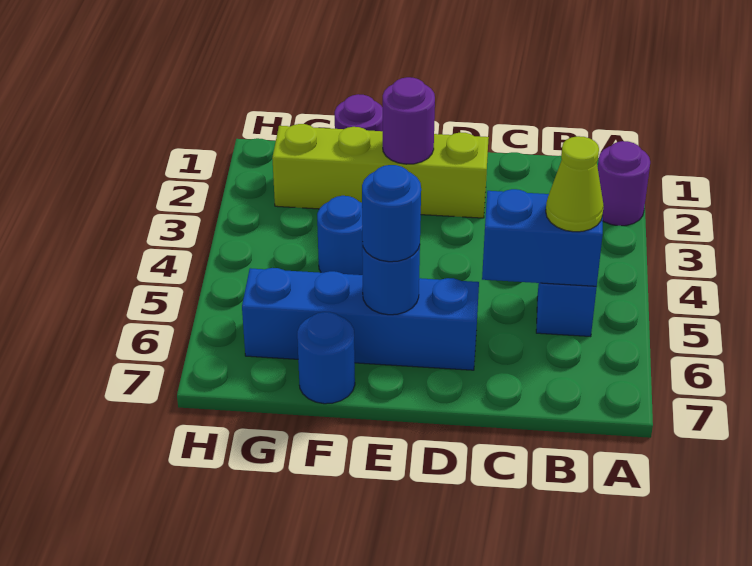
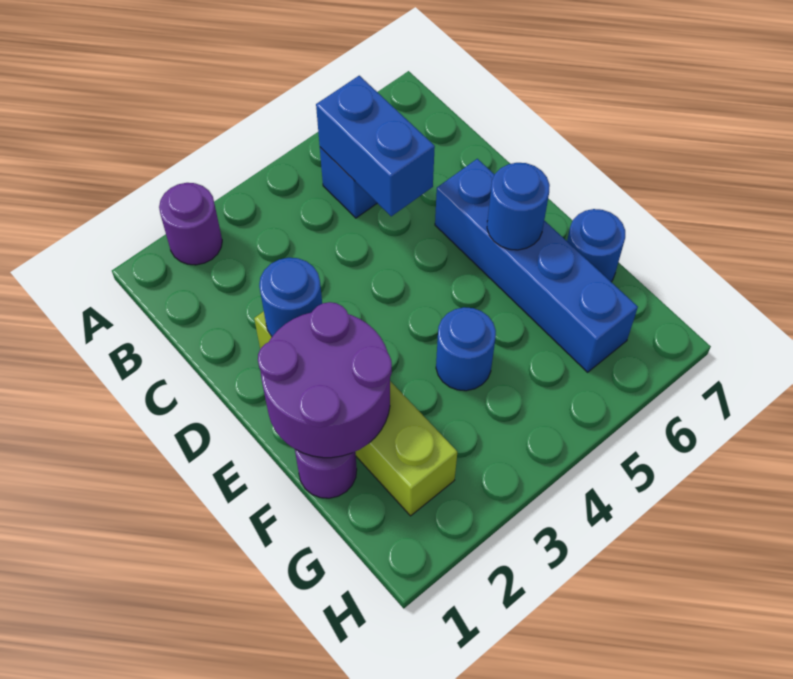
lime cone B5 level 3 -> none
purple round brick E2 level 2 -> purple round brick E1:F2 level 2
blue round brick E6 level 3 -> blue round brick D2 level 2

